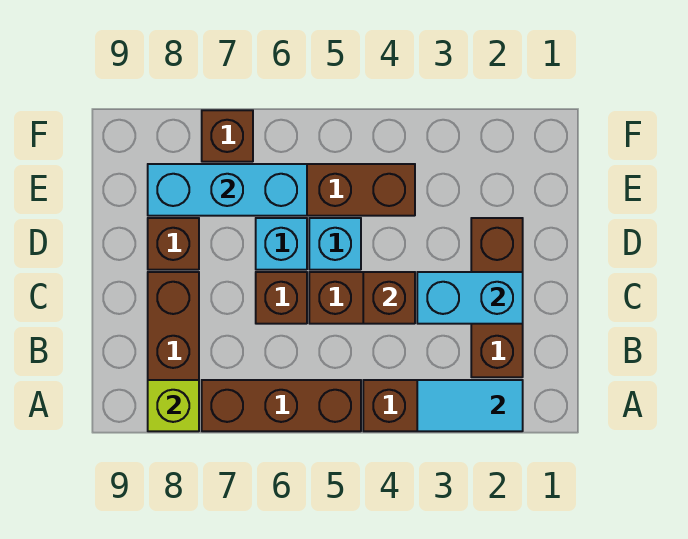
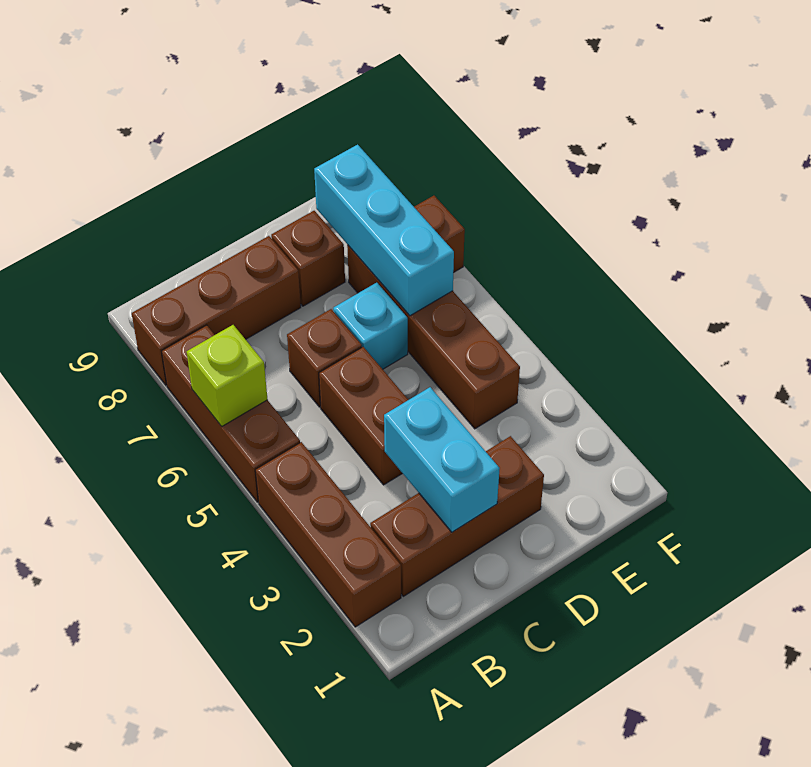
cyan tile A2:A3 level 2 -> none
lime brick A8 level 2 -> lime brick A6 level 2
brown brick C4 level 2 -> none
cyan brick D5 level 1 -> none

